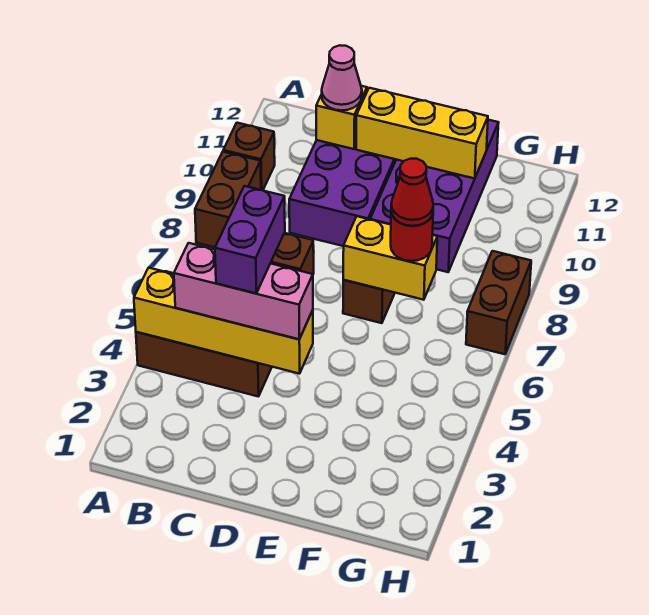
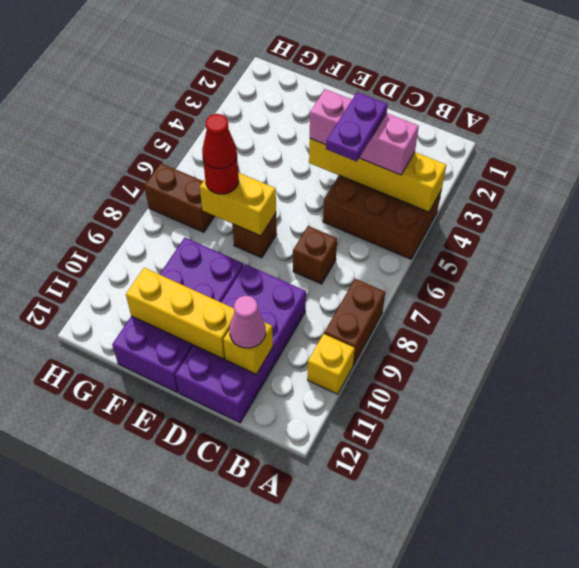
brown brick A10 level 1 -> yellow brick A10 level 1
purple brick C4:C5 level 4 -> purple plate C4:C5 level 4
brown brick H7:H8 level 1 -> brown brick G7:H7 level 1

